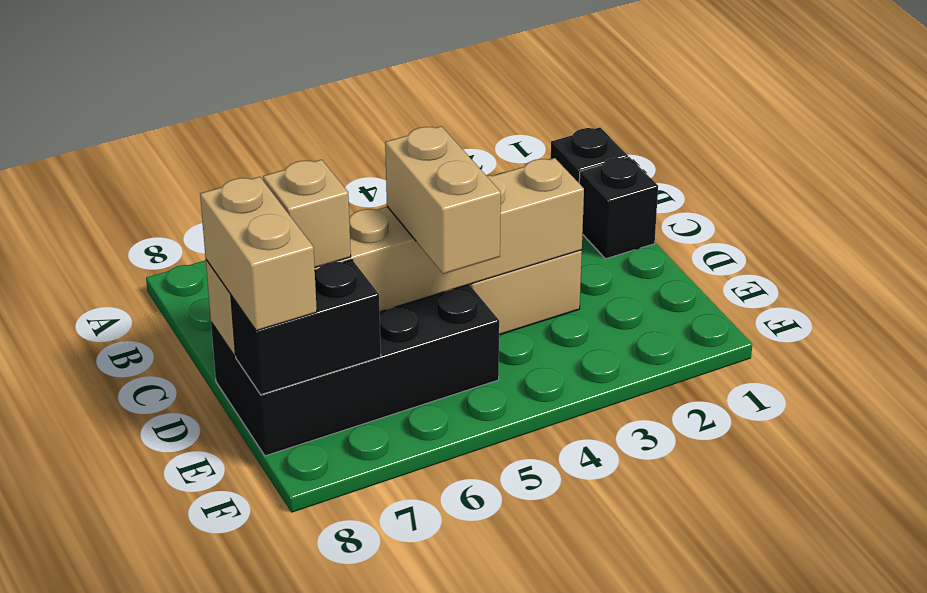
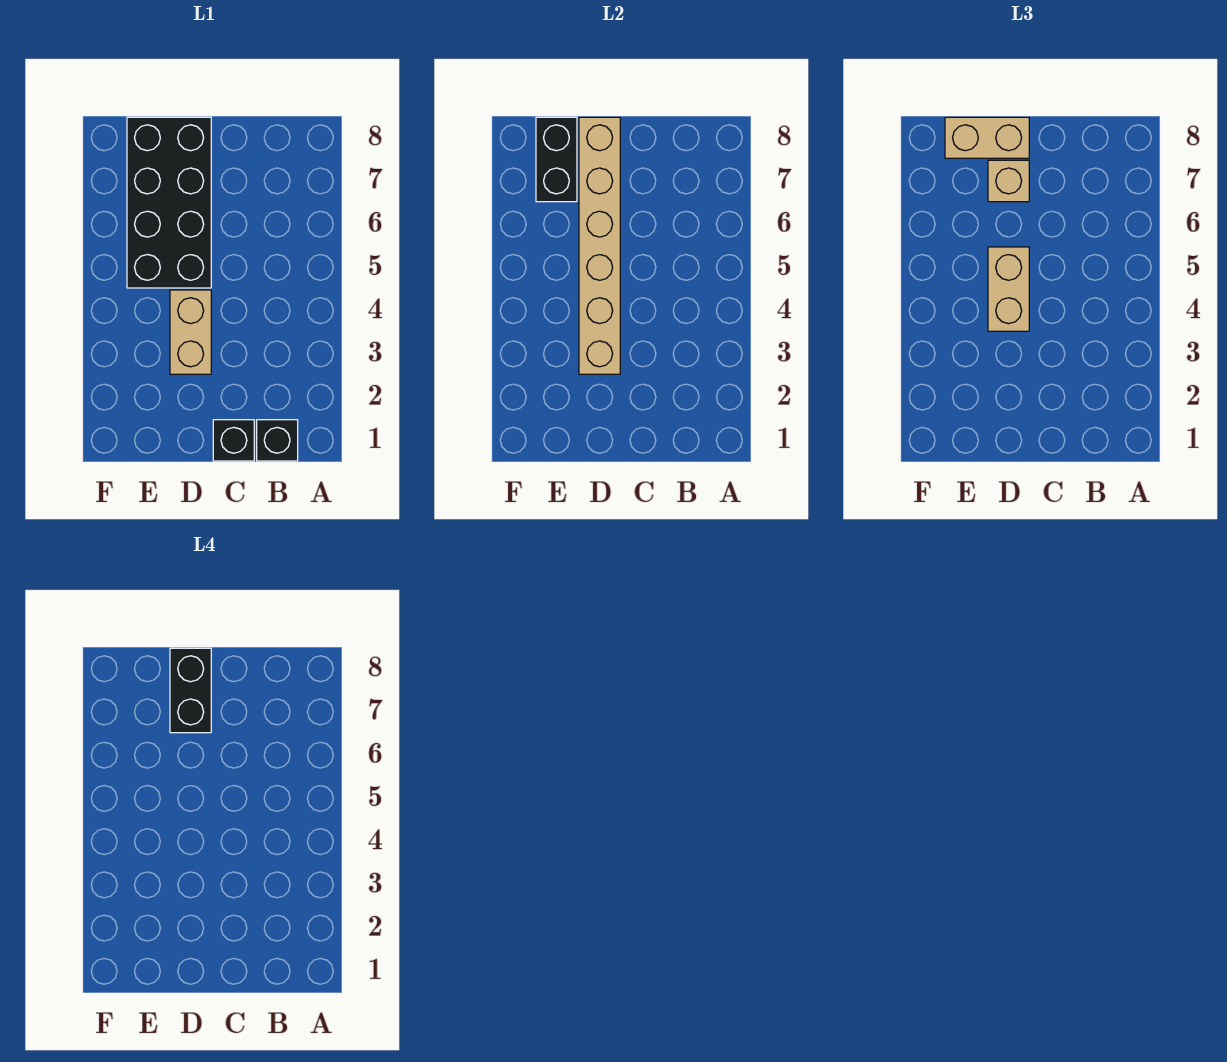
tan brick D5:E5 level 3 -> tan brick D4:D5 level 3
none -> black brick D7:D8 level 4

